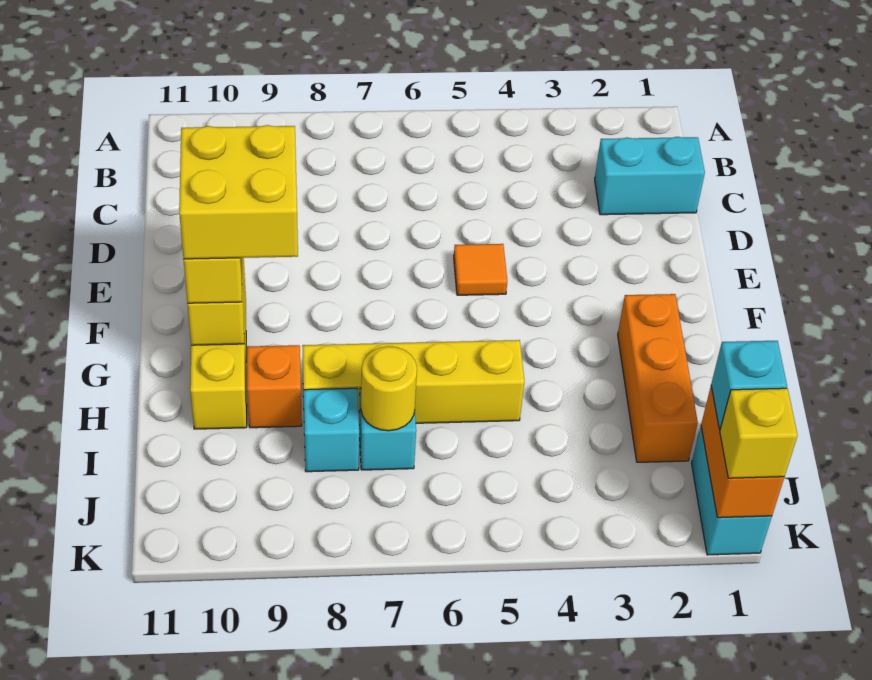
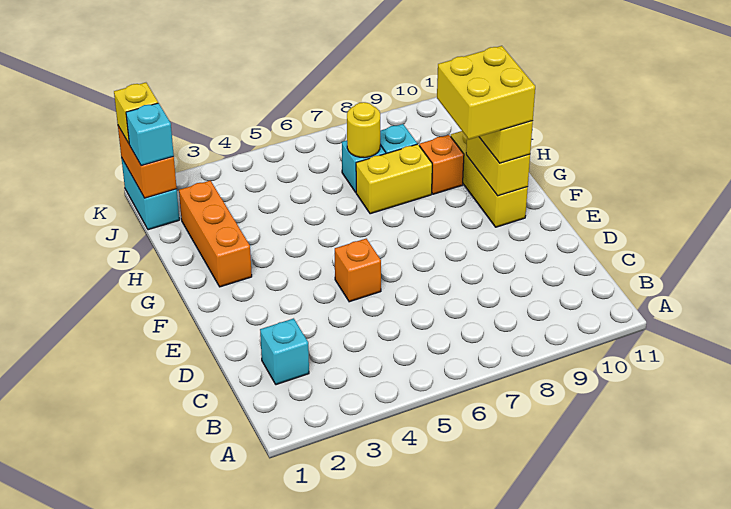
cyan brick C1:C2 level 1 -> cyan brick C2 level 1
orange tile E5 level 1 -> orange brick E5 level 1
yellow brick H5:H8 level 1 -> yellow brick H7:H8 level 1

